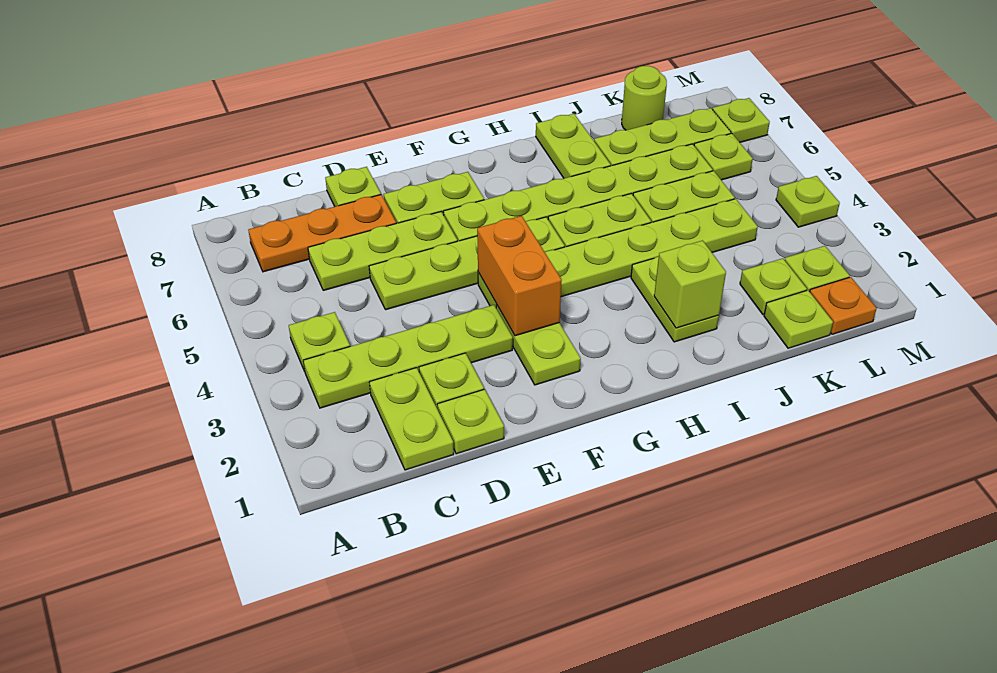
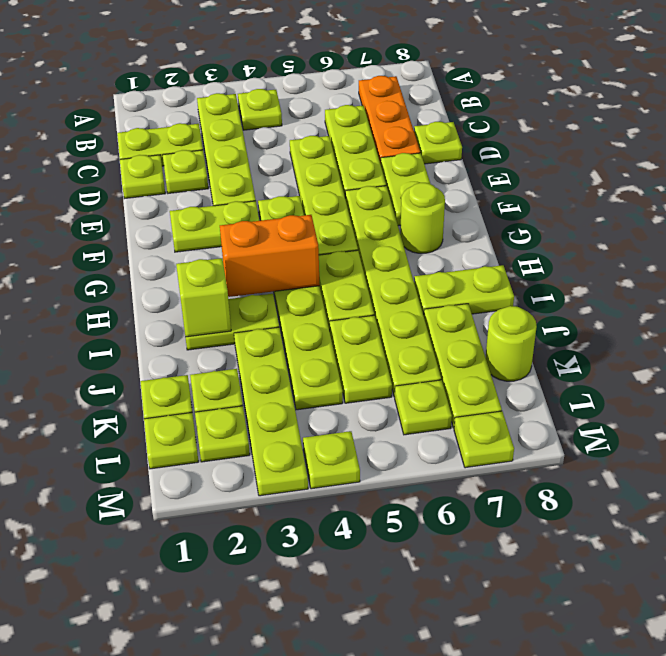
orange brick F3:F4 level 2 -> orange brick H3:H4 level 2
none -> lime round brick G7 level 1
none -> lime plate J3:M3 level 1
orange plate L1 level 1 -> lime plate L1 level 1

